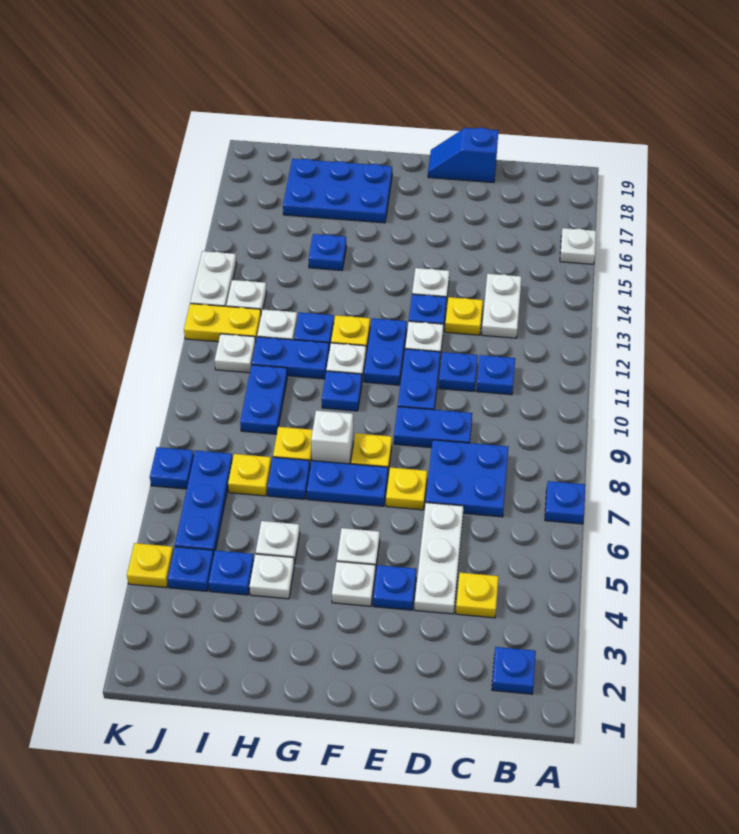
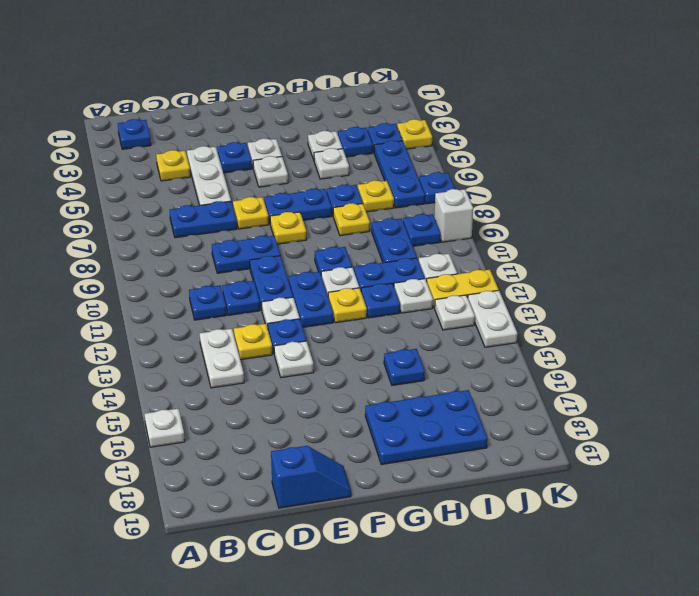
blue plate A7 level 1 -> blue plate J9 level 1
blue plate C7:D8 level 1 -> blue plate C7:D7 level 1
white brick G8 level 1 -> white brick K9 level 1

